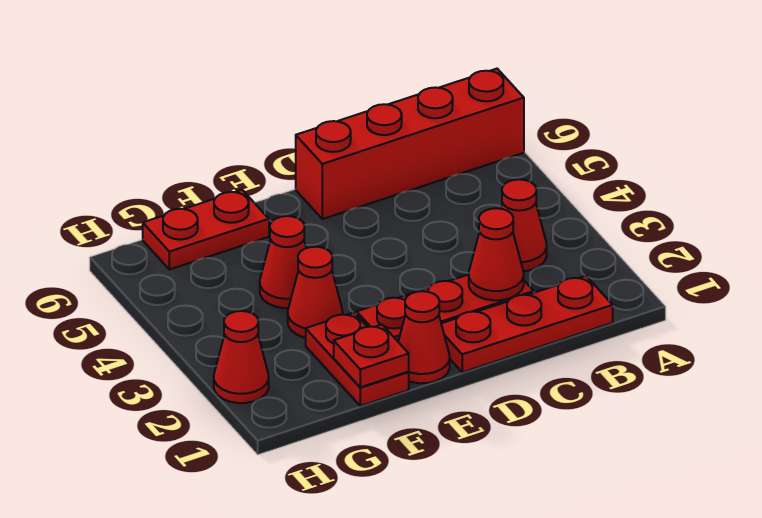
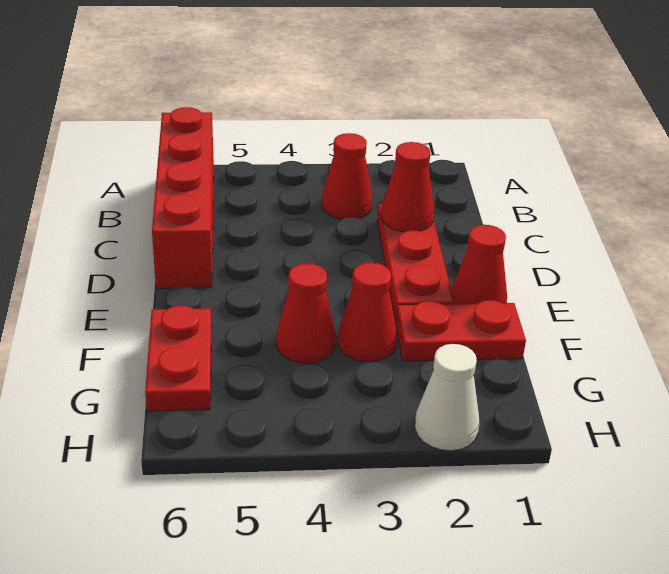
red plate B1:D1 level 1 -> none
red plate F1 level 2 -> none
red cone H2 level 1 -> white cone H2 level 1

